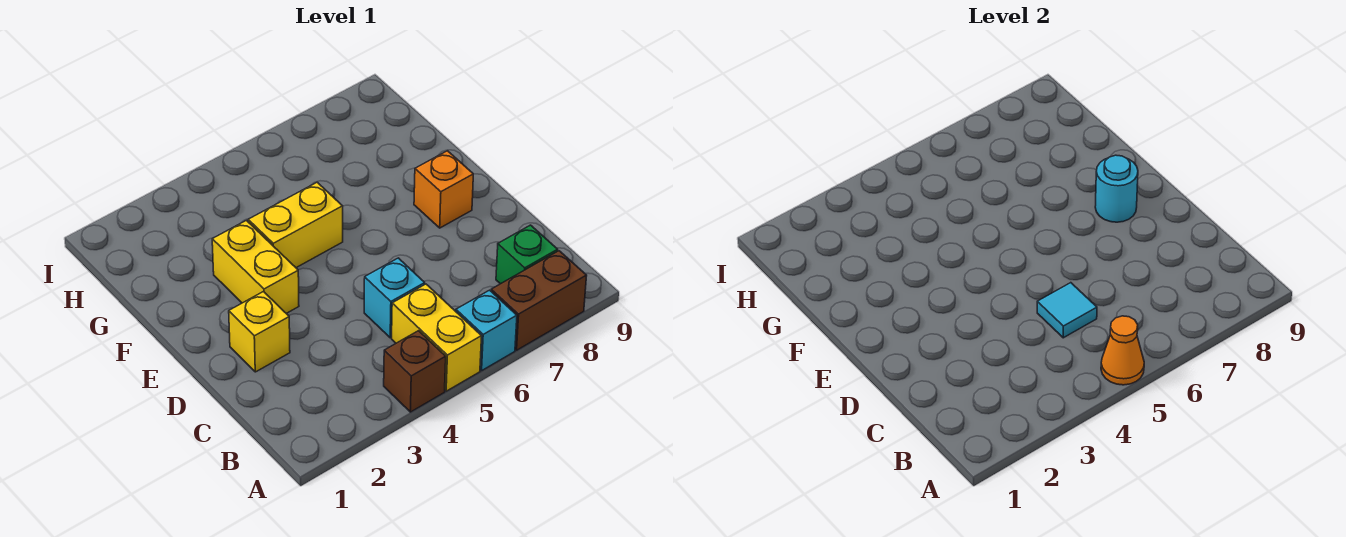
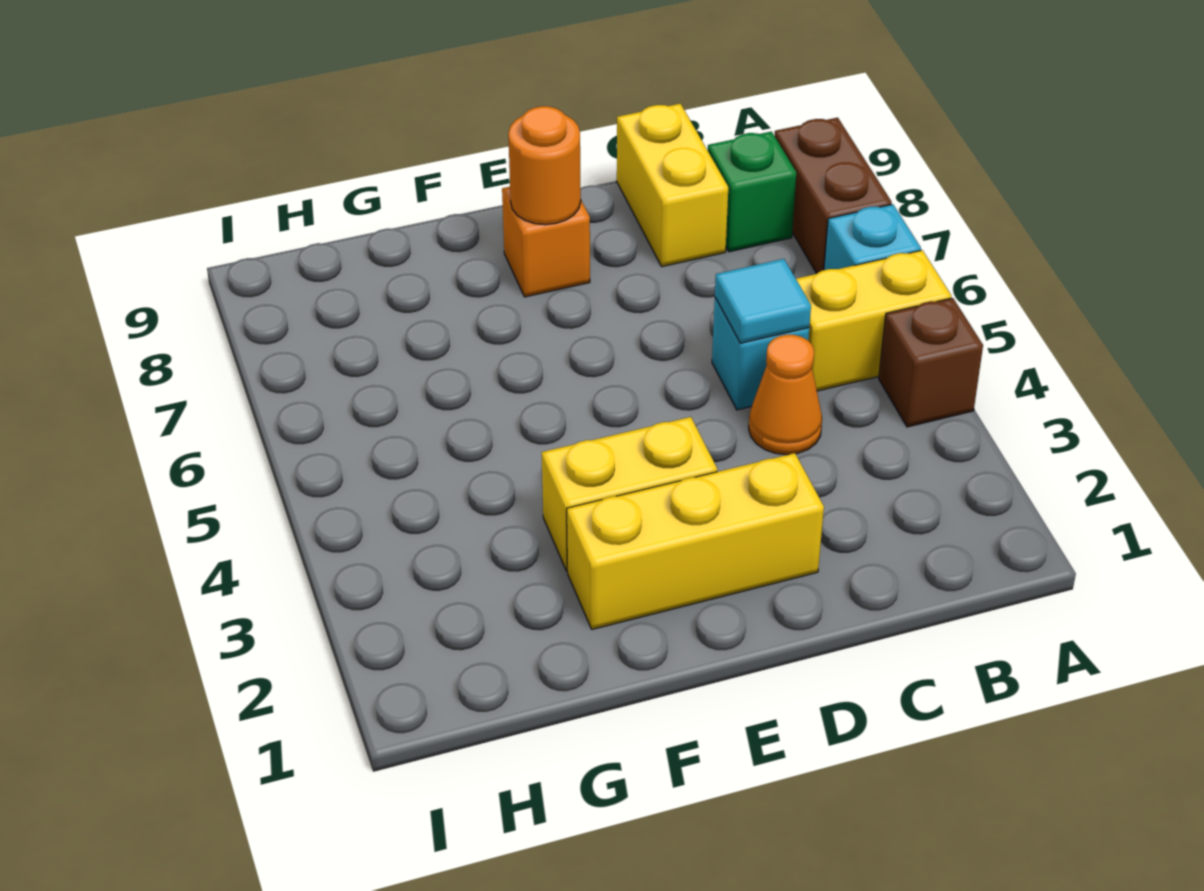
orange cone A5 level 2 -> orange cone C4 level 1
yellow brick D2 level 1 -> yellow brick D2:F2 level 1
cyan round brick E8 level 2 -> orange round brick E8 level 2
yellow brick F4:F5 level 1 -> yellow brick C8:C9 level 1

